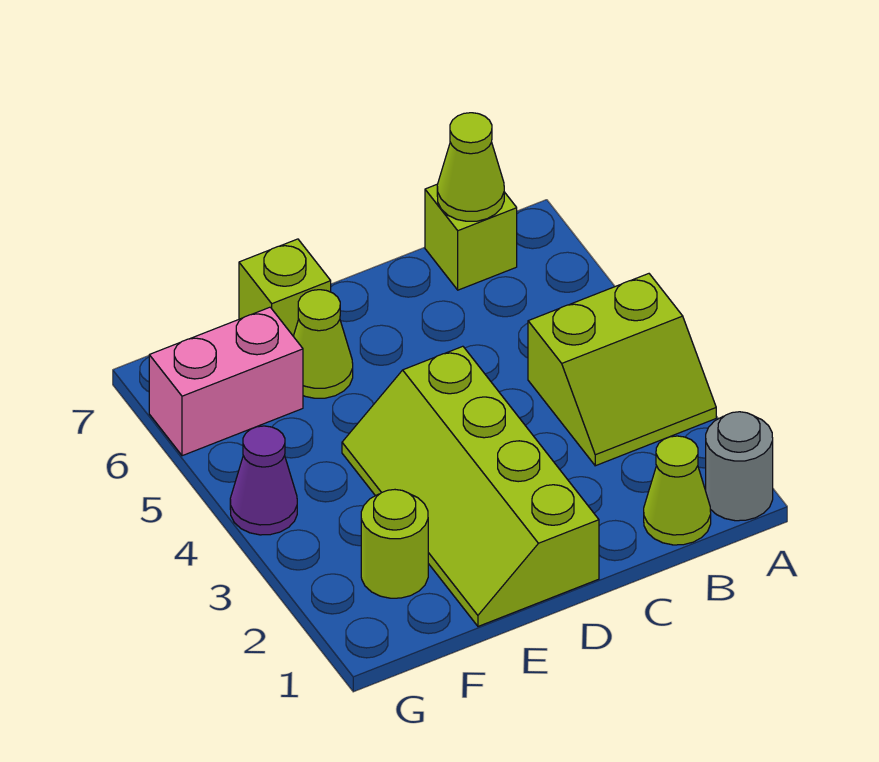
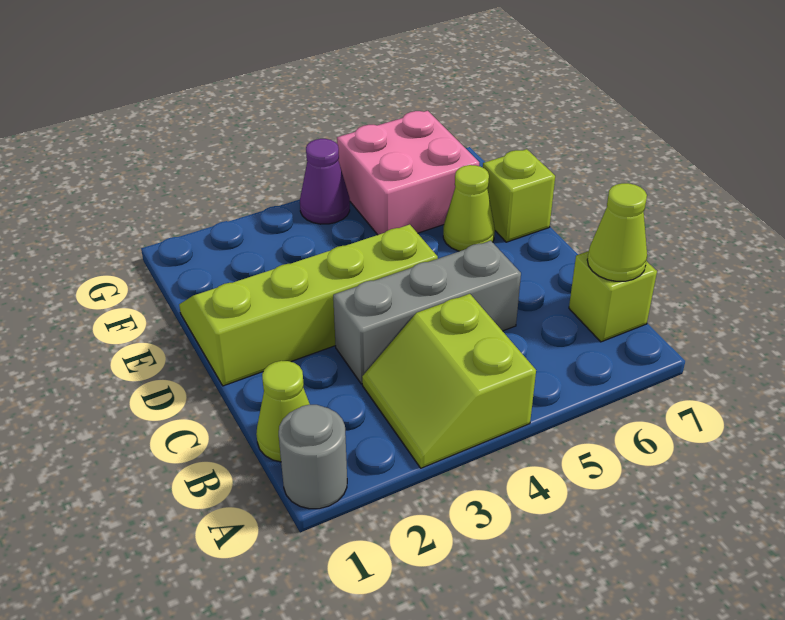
none -> grey brick C3:C5 level 1
lime round brick F2 level 1 -> none
pink brick F6:G6 level 1 -> pink brick F5:G6 level 1

